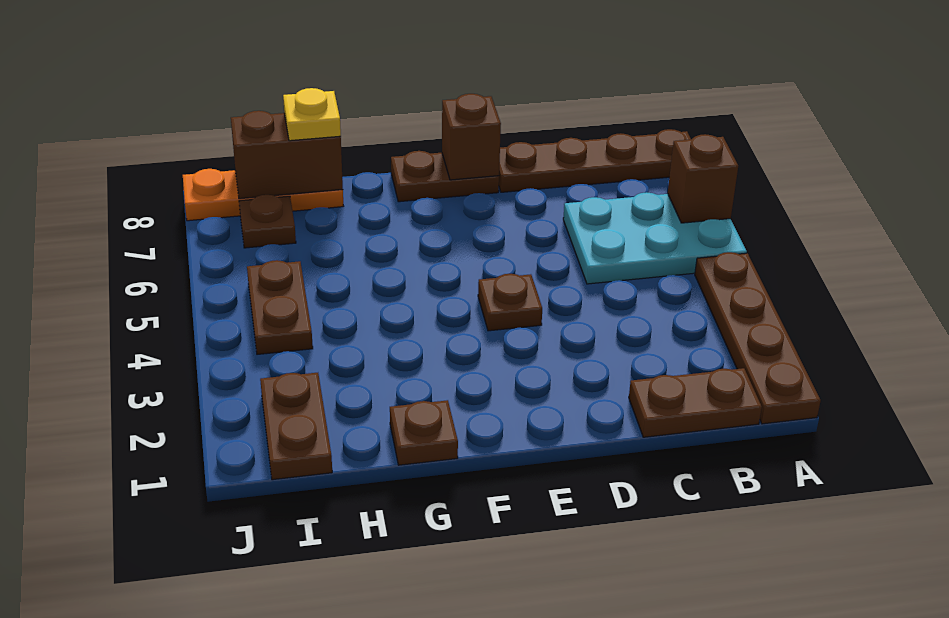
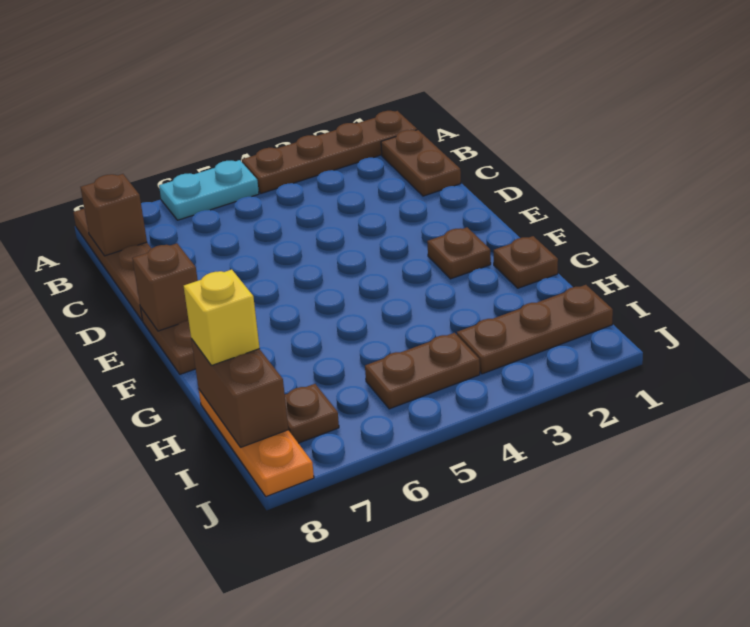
cyan plate A5:C6 level 1 -> cyan plate A5:A6 level 1
brown brick A6 level 2 -> brown brick B8 level 2
brown plate E4 level 1 -> brown plate F2 level 1
yellow plate H8 level 3 -> yellow brick H8 level 3
brown plate I1:I2 level 1 -> brown plate I1:I3 level 1

